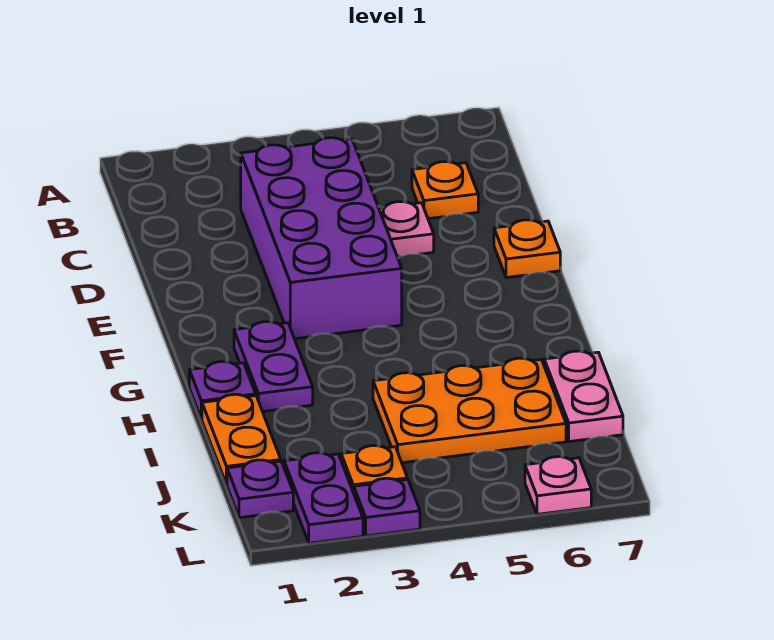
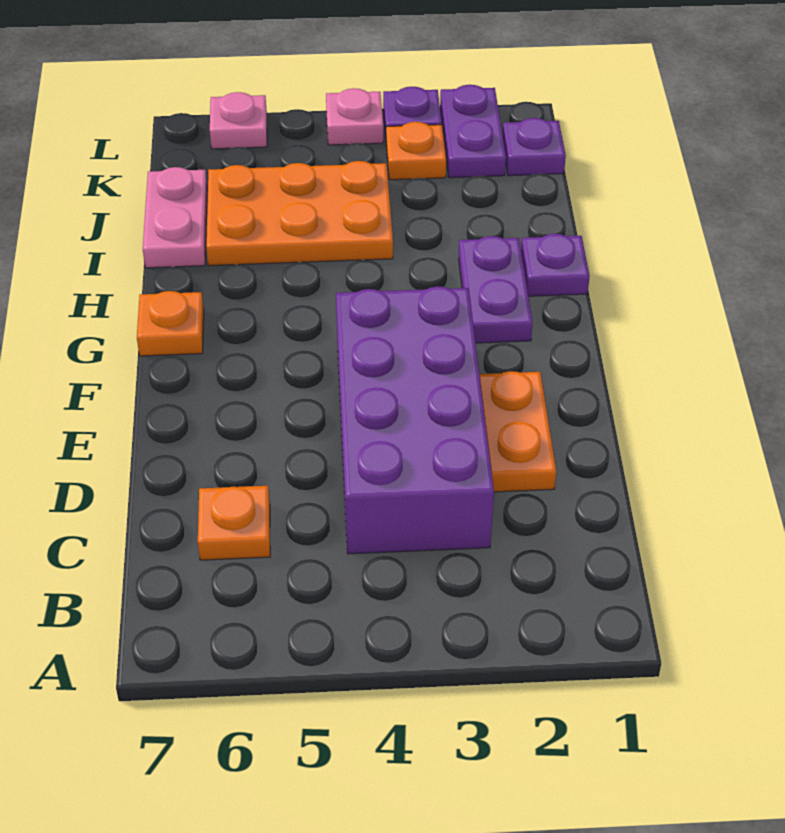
pink plate D5 level 1 -> pink plate L4 level 1
orange plate E7 level 1 -> orange plate G7 level 1
orange plate I1:J1 level 1 -> orange plate D2:E2 level 1

